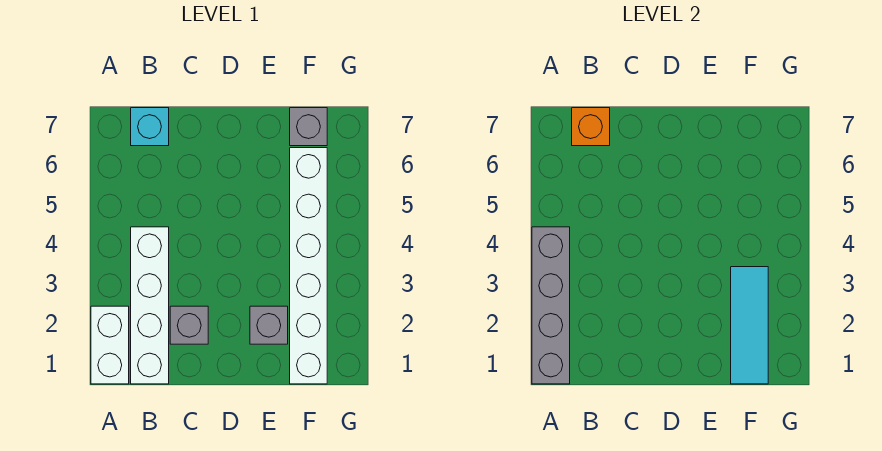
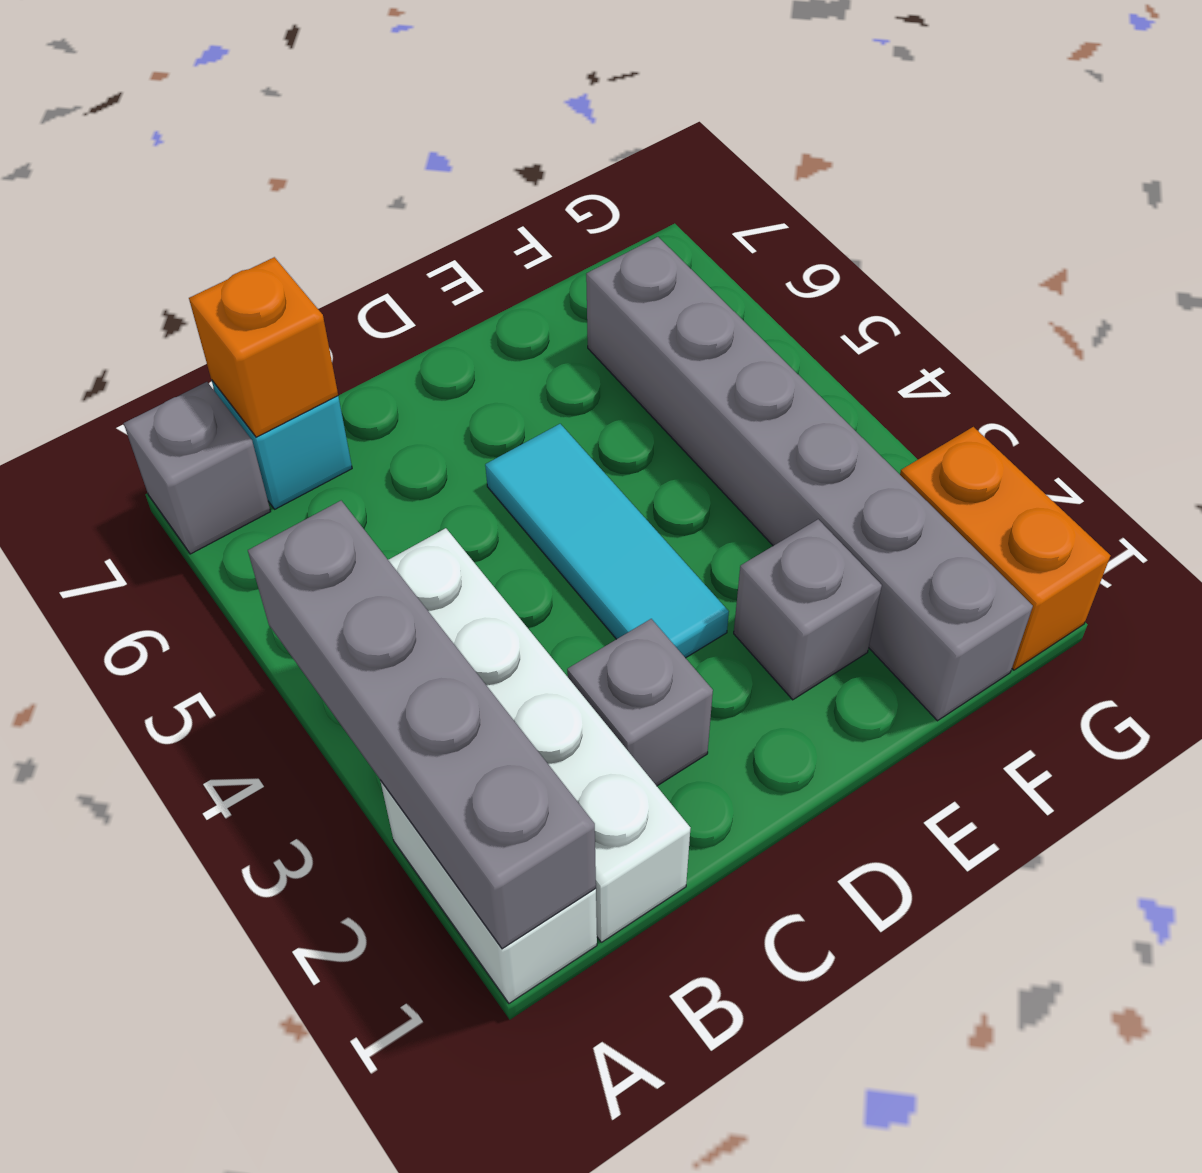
white brick F1:F6 level 1 -> grey brick F1:F6 level 1
cyan tile F1:F3 level 2 -> cyan tile D3:D5 level 1
grey brick F7 level 1 -> grey brick A7 level 1
none -> orange brick G1:G2 level 1

